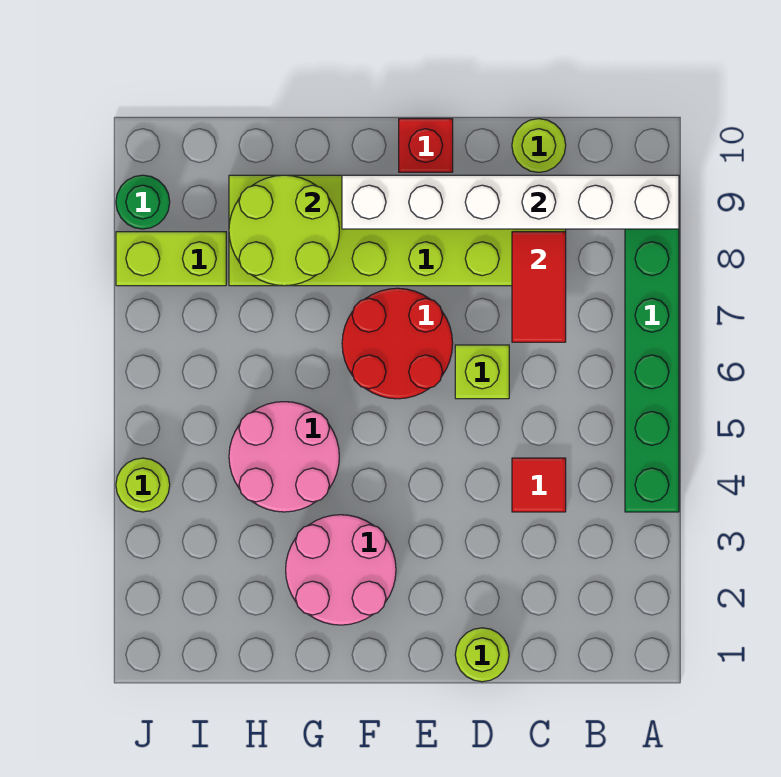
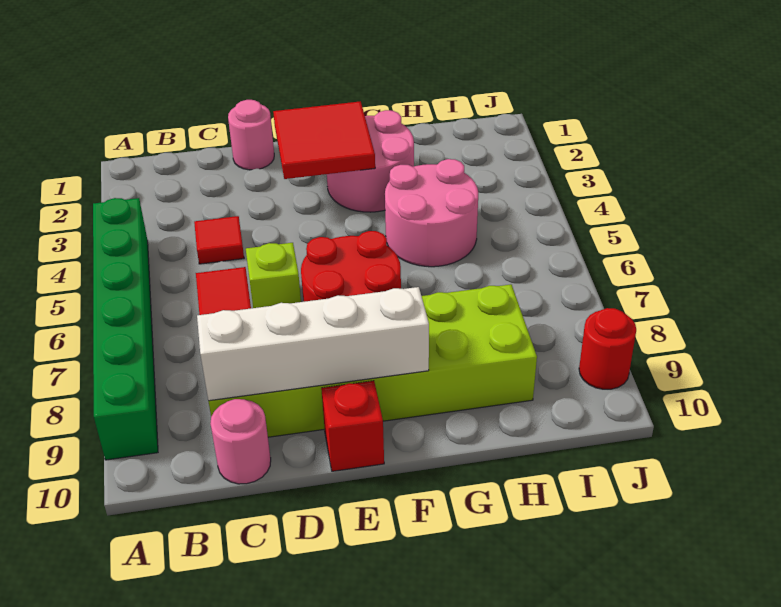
white brick A9:F9 level 2 -> white brick C9:F9 level 2
lime round brick C10 level 1 -> pink round brick C10 level 1
lime round brick D1 level 1 -> pink round brick D1 level 1
none -> red tile E2:F3 level 2
lime round brick G8:H9 level 2 -> none
lime brick I8:J8 level 1 -> none
lime round brick J4 level 1 -> none
green round brick J9 level 1 -> red round brick J9 level 1

